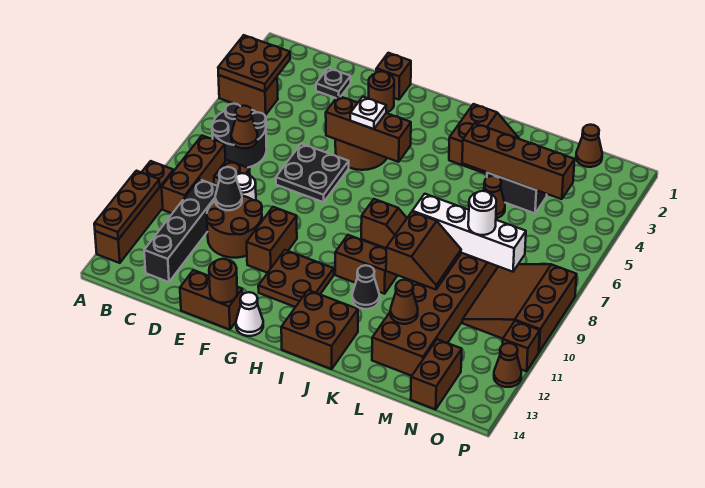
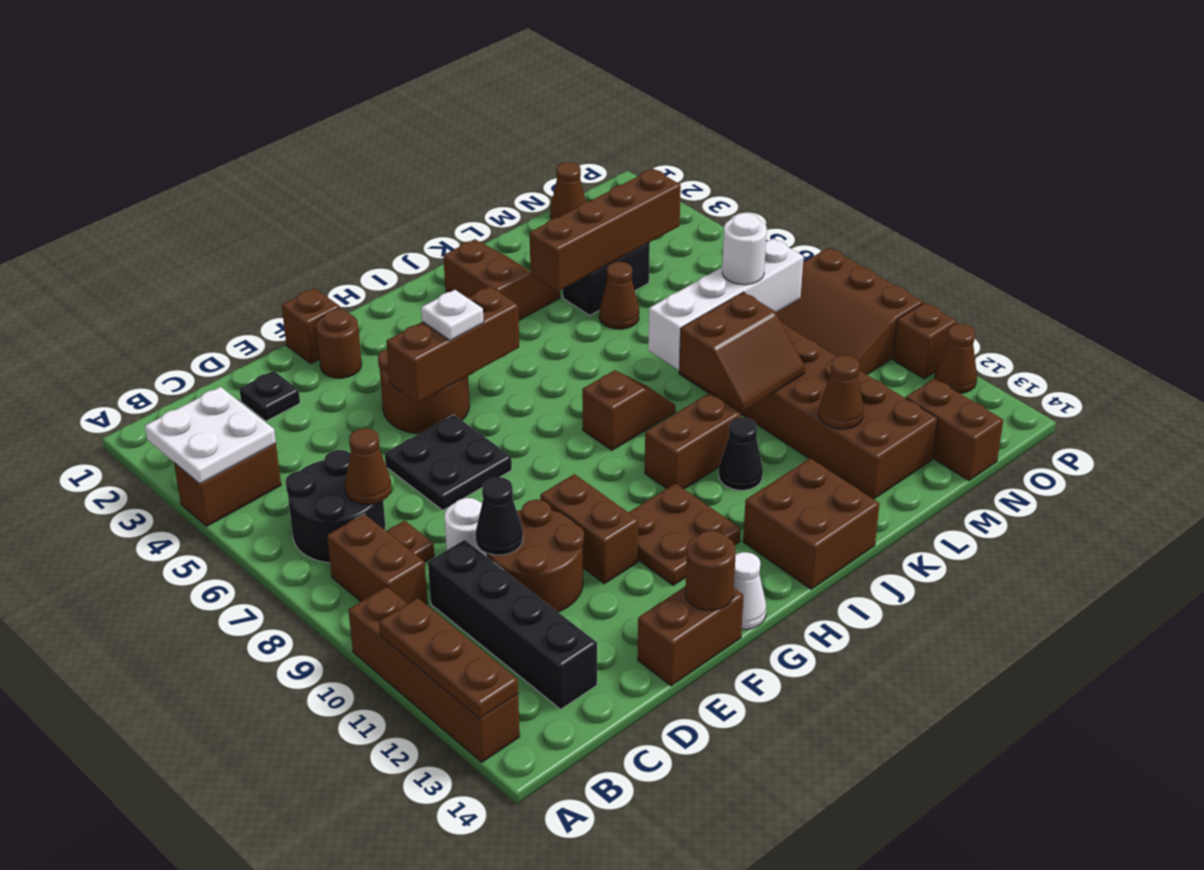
brown plate A3:B4 level 2 -> white plate A3:B4 level 2
brown brick B8:B10 level 1 -> brown brick B8:B9 level 1
brown slope K9:L10 level 2 top K -> brown slope K9:L10 level 2 top 9

